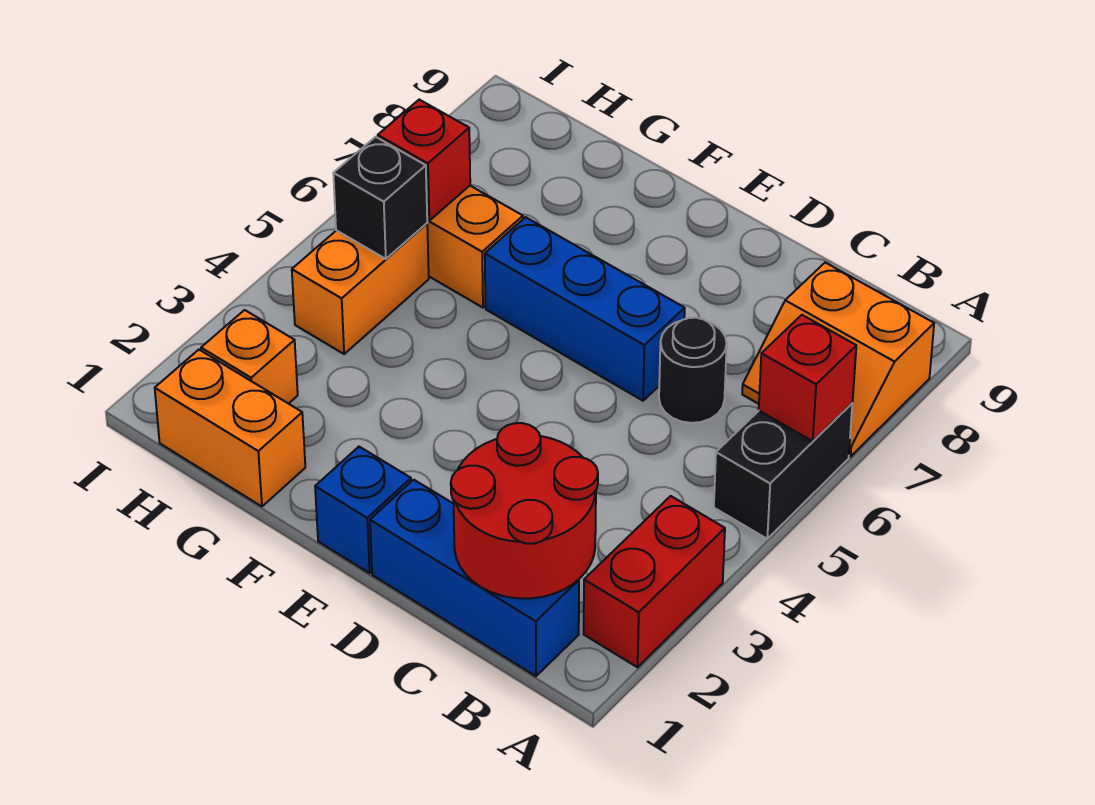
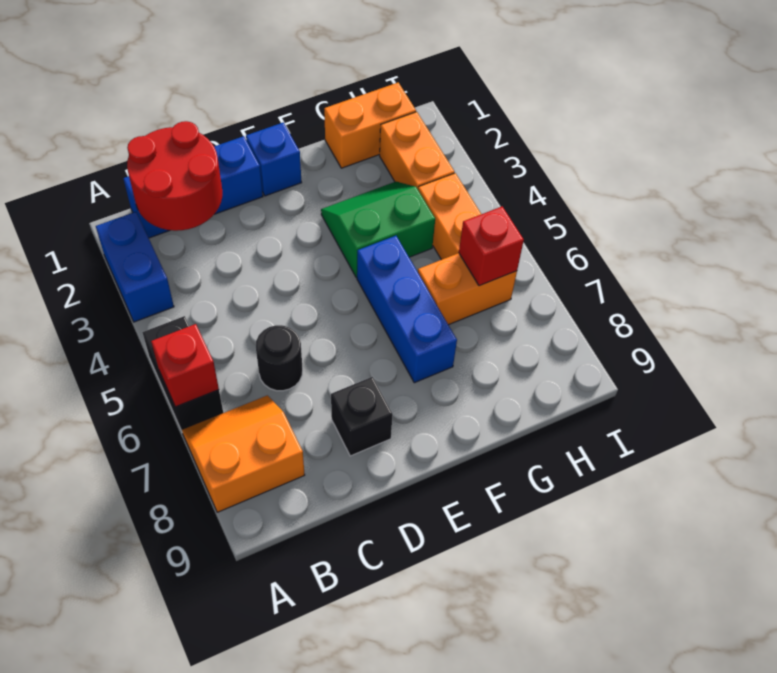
red brick A2:A3 level 1 -> blue brick A2:A3 level 1
blue brick D6:F6 level 1 -> blue brick F5:F7 level 1
none -> green slope F3:G4 level 1 top 4
orange brick H2 level 1 -> orange brick H2:H3 level 1
black brick H5 level 2 -> black brick D8 level 1

